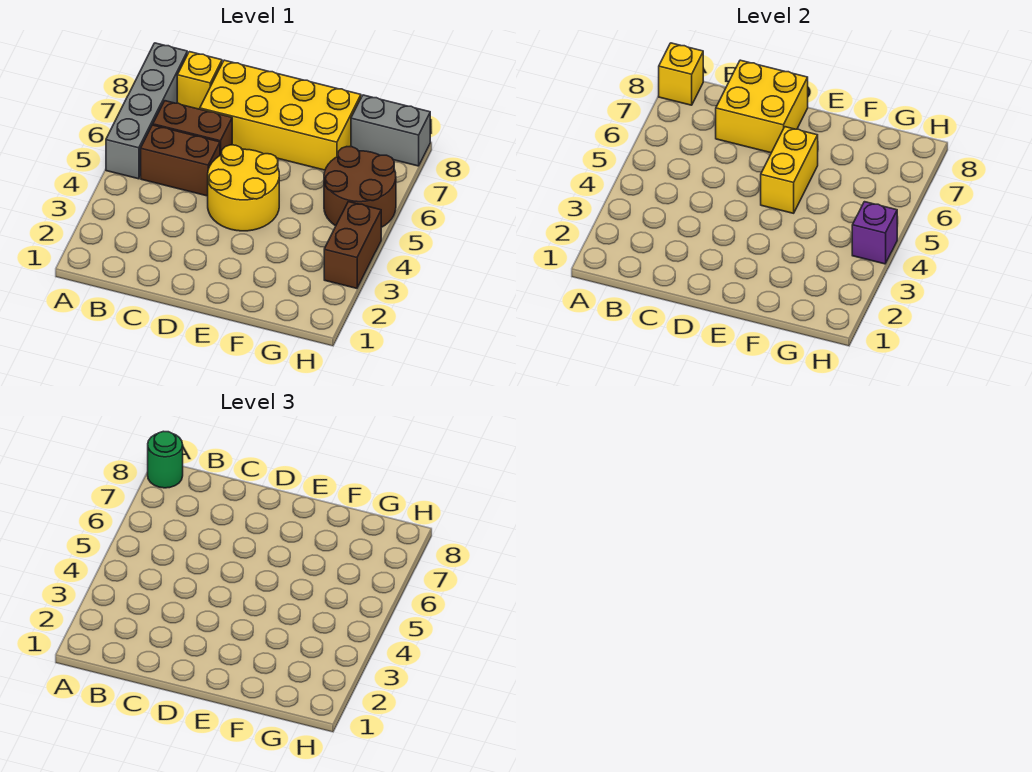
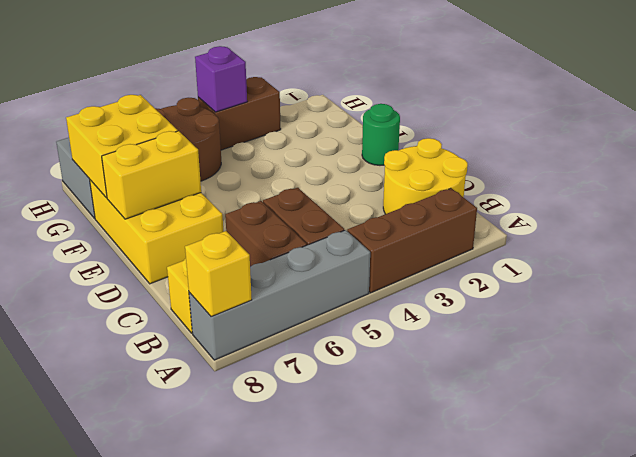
none -> brown brick A2:A4 level 1
green round brick A8 level 3 -> green round brick E1 level 1
yellow brick C7:F8 level 1 -> yellow brick D7:F8 level 1
yellow brick C7:D8 level 2 -> yellow brick F7:G8 level 2
yellow round brick D4:E5 level 1 -> yellow round brick B1:C2 level 1
yellow brick E5:E6 level 2 -> yellow brick E7:E8 level 2

